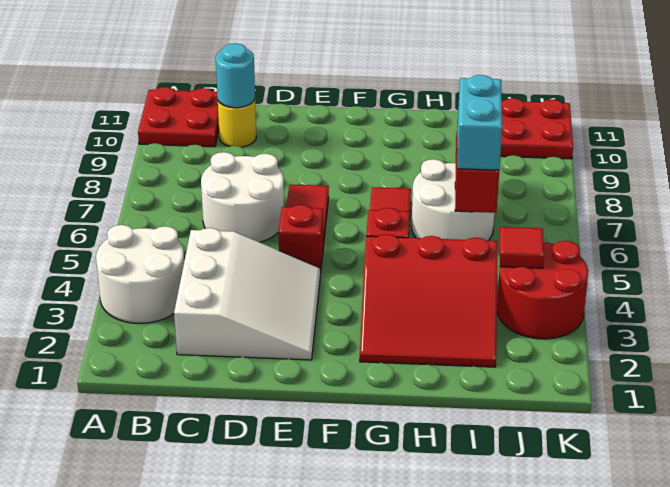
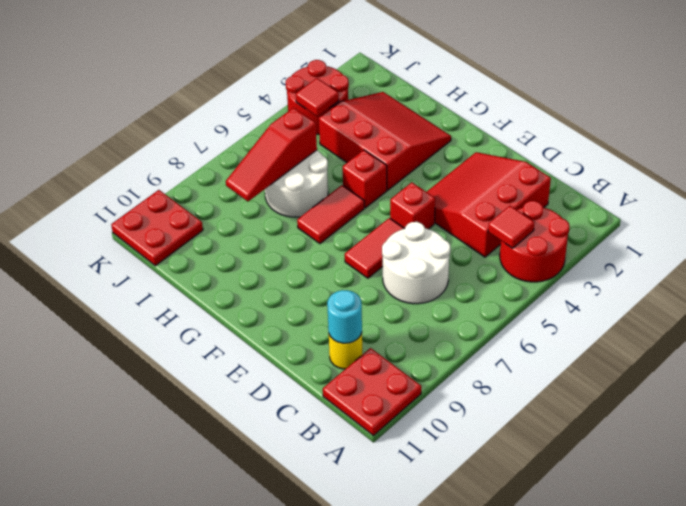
white round brick A3:B4 level 1 -> red round brick A3:B4 level 1
none -> red tile B4 level 2
white slope C2:E4 level 1 top C -> red slope C2:E4 level 1 top C
cyan brick I6:I7 level 3 -> none

